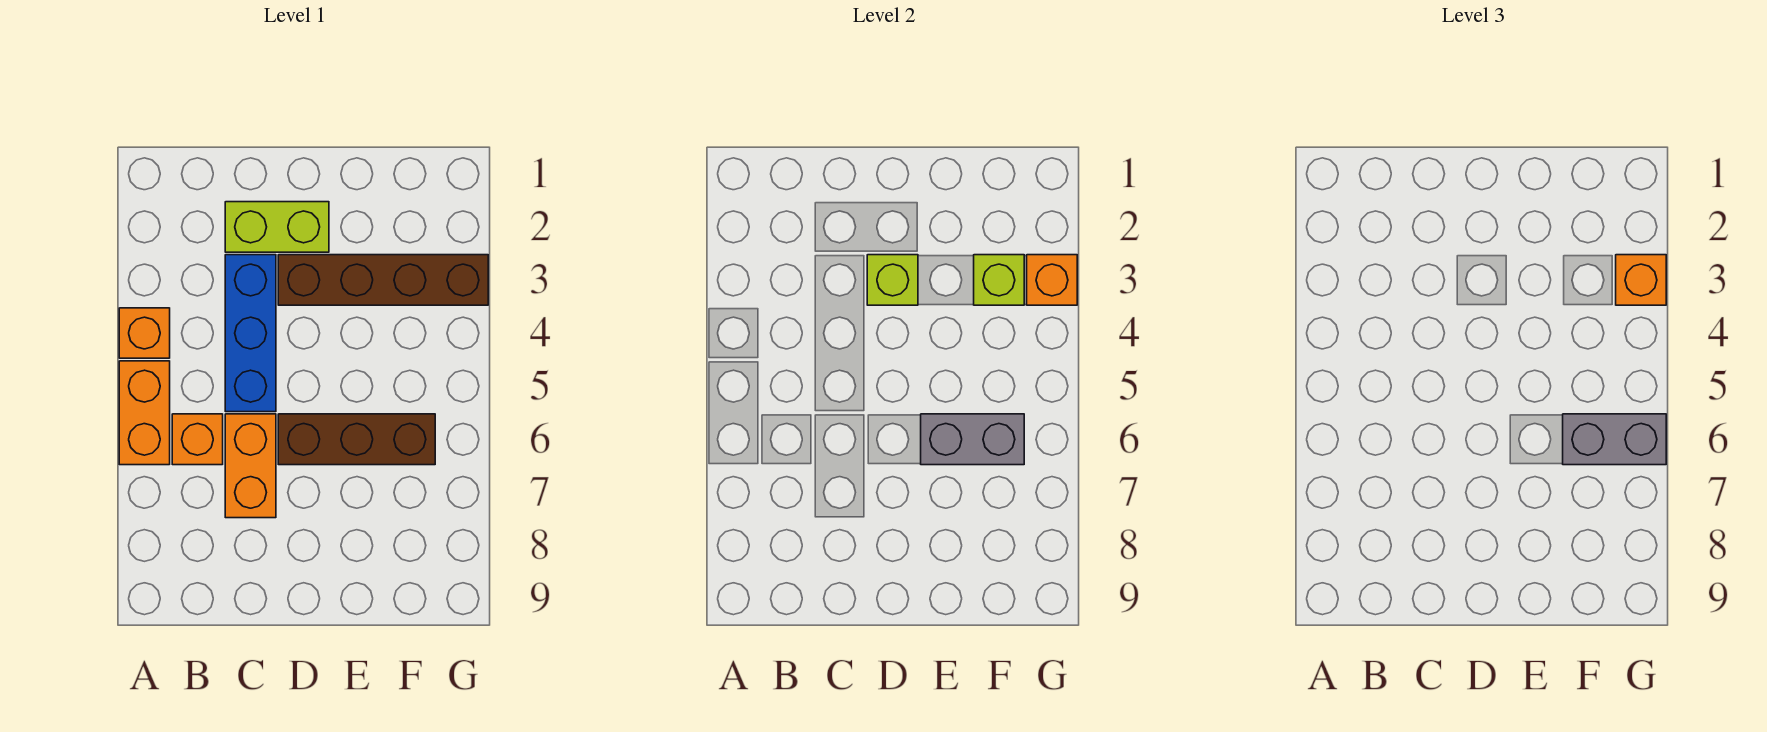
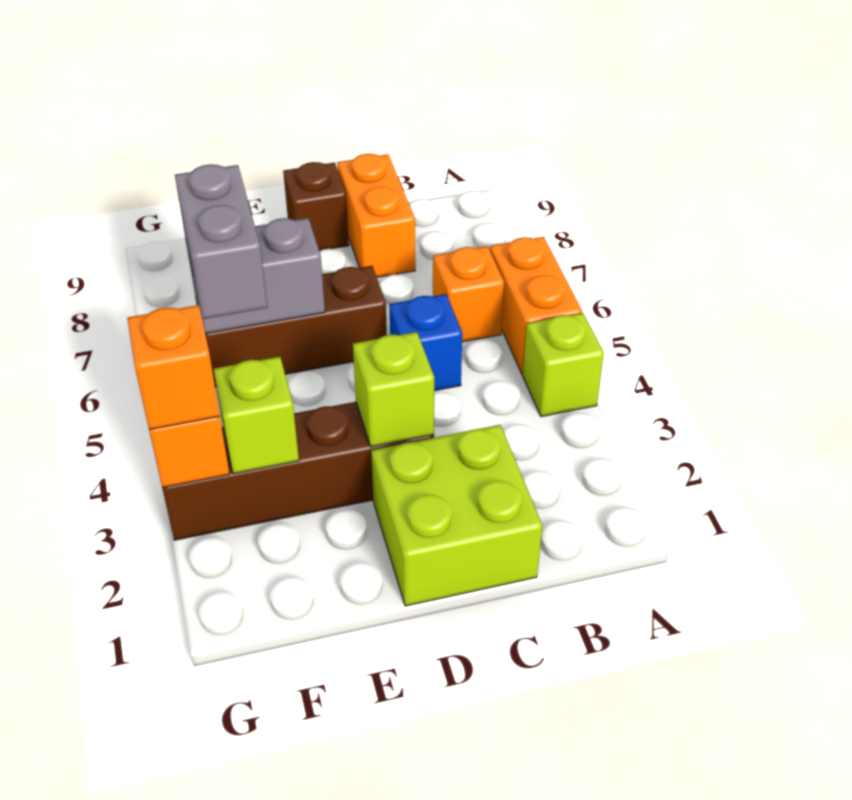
orange brick A4 level 1 -> lime brick A4 level 1
lime brick C2:D2 level 1 -> lime brick C1:D2 level 1
blue brick C3:C5 level 1 -> blue brick C5 level 1
orange brick C6:C7 level 1 -> orange brick C8:C9 level 1
none -> brown brick D9 level 1
grey brick F6:G6 level 3 -> grey brick F5:F6 level 3

